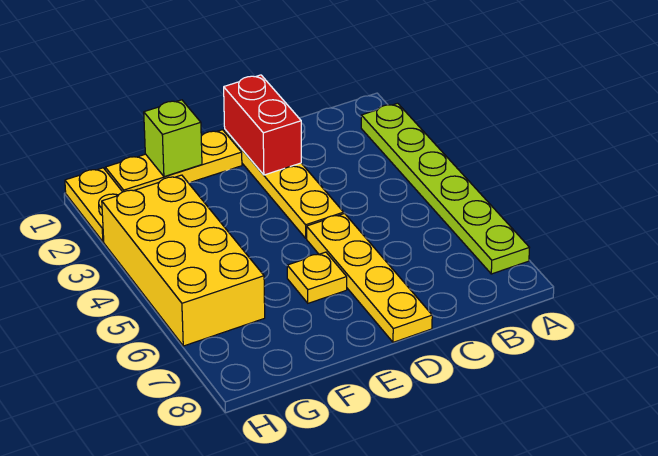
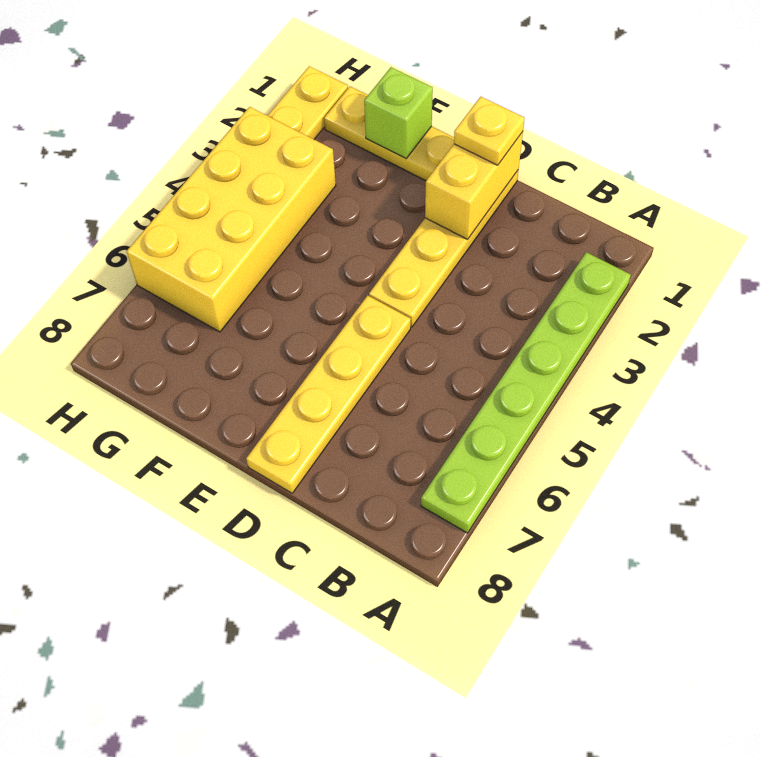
red brick D1:D2 level 2 -> yellow brick D1:D2 level 2
yellow plate E6 level 1 -> yellow plate D1 level 3

